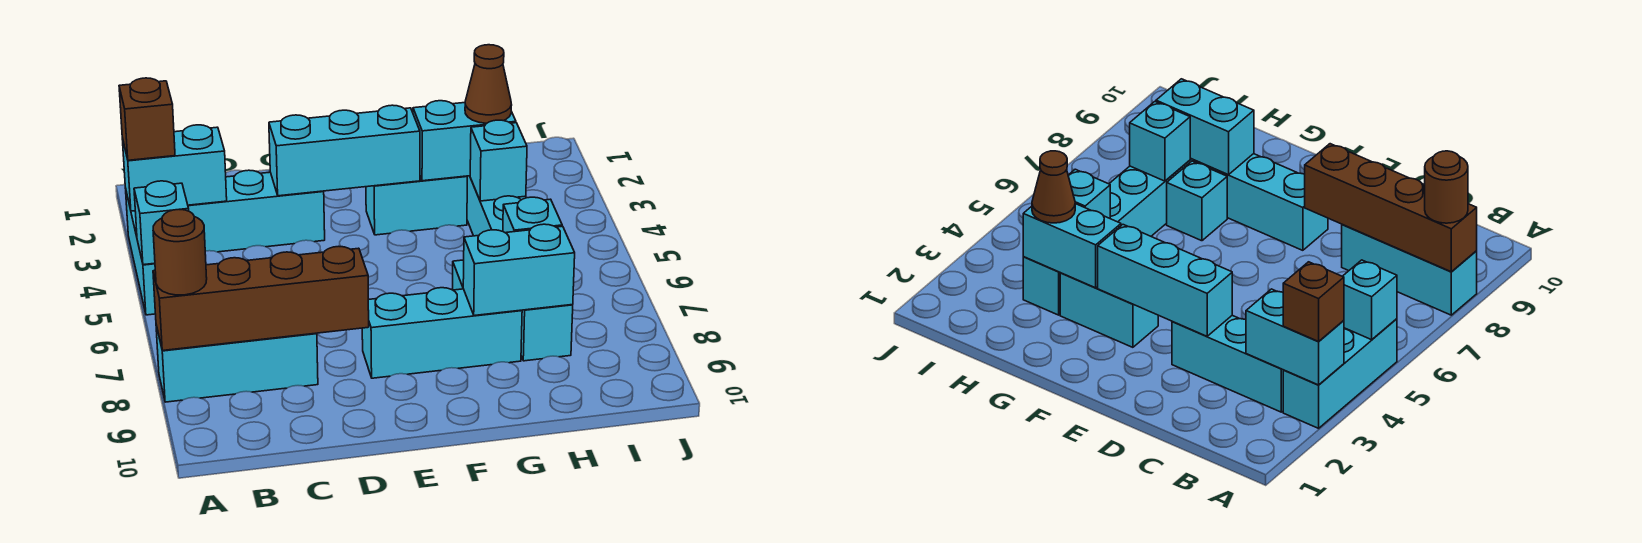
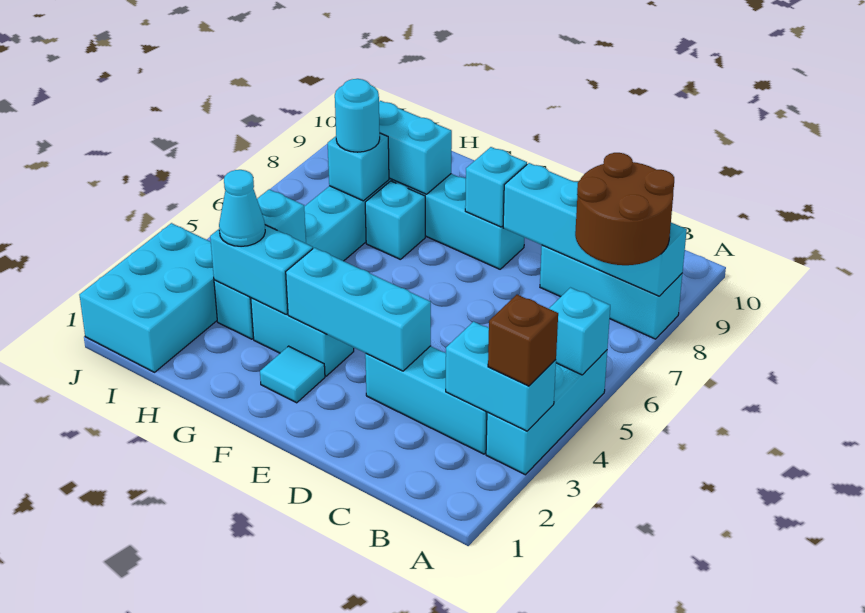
brown brick A8:D8 level 2 -> cyan brick A8:D8 level 2
brown round brick A8 level 3 -> brown round brick A7:B8 level 3
none -> cyan brick E8 level 2
none -> cyan tile F2 level 1
brown cone H3 level 3 -> cyan cone H3 level 3
none -> cyan round brick H7 level 3
none -> cyan brick I1:J3 level 1

